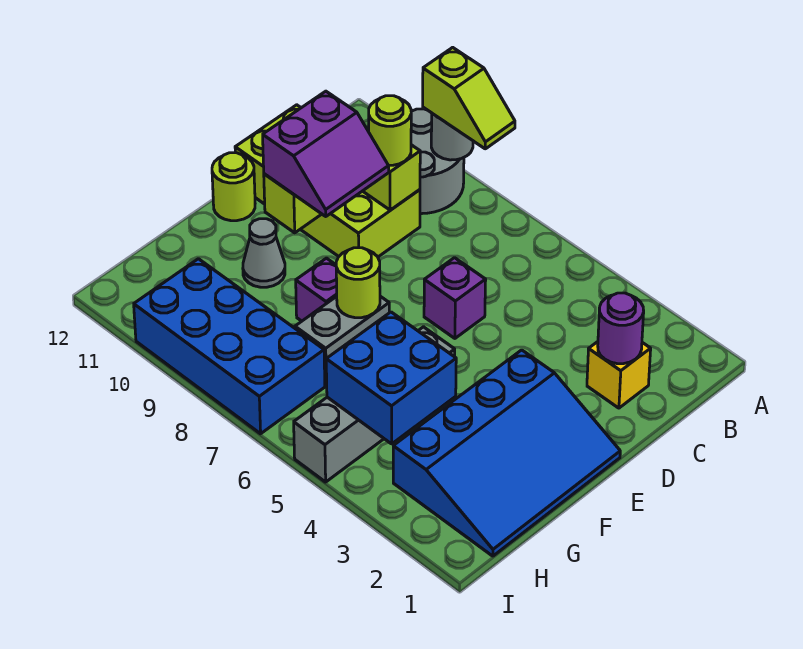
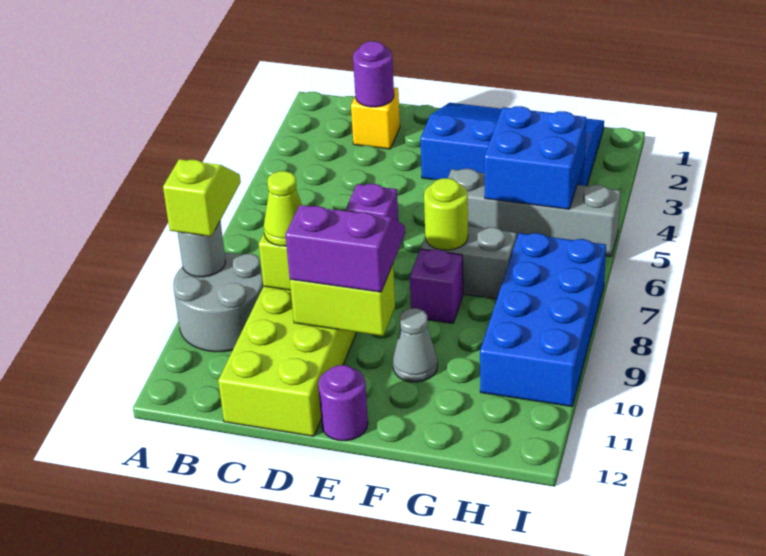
lime round brick C9 level 3 -> lime cone C9 level 3
lime round brick E12 level 1 -> purple round brick E12 level 1

